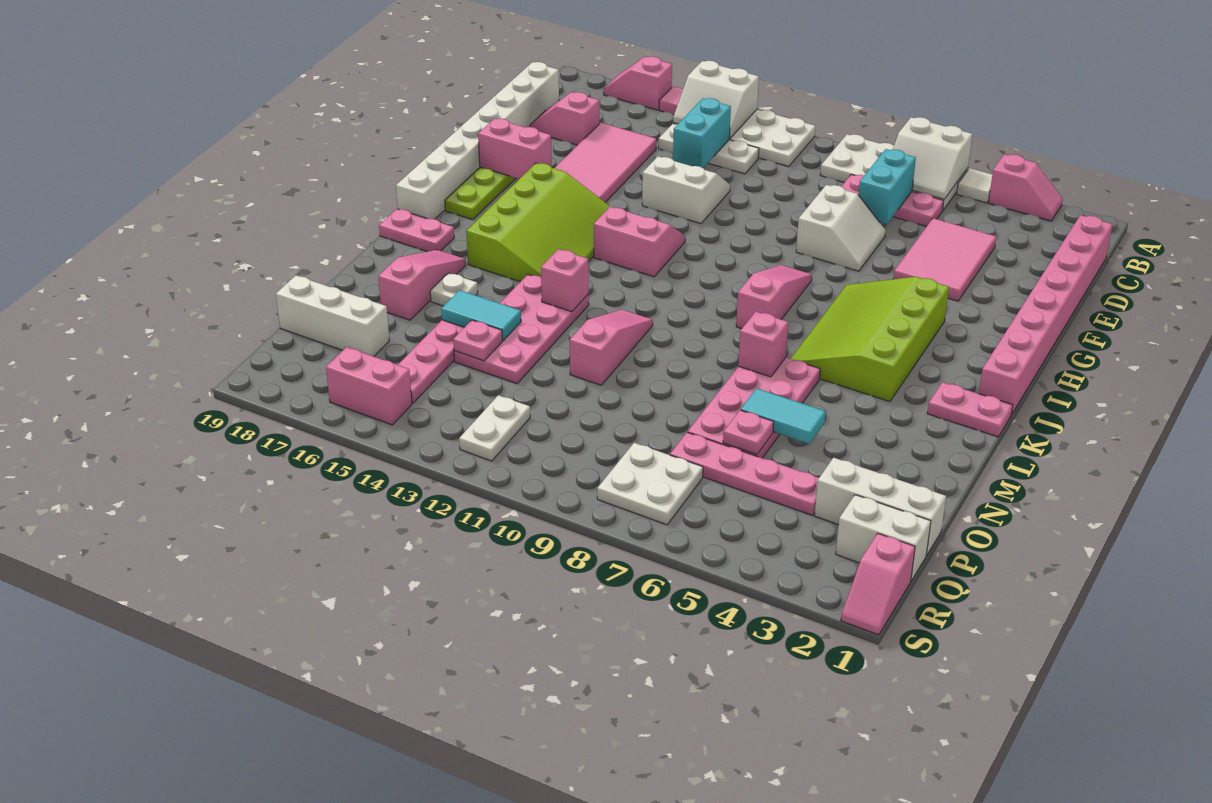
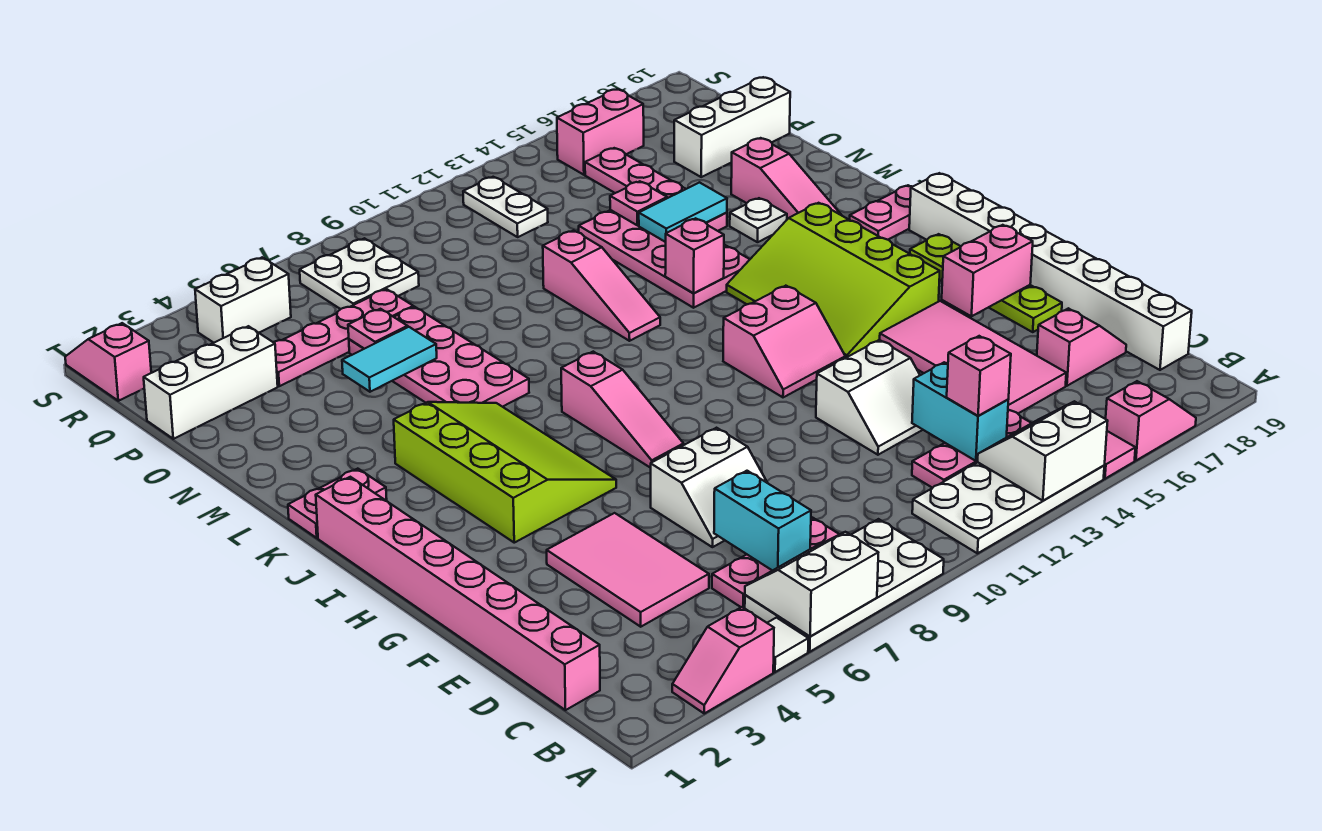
white plate C12:C14 level 1 -> pink plate C12:C14 level 1
white slope E7:F8 level 1 top 8 -> white slope E7:F8 level 1 top F
pink brick L7 level 2 -> pink brick C13 level 3
white brick Q1:Q2 level 1 -> white brick R4:R5 level 1

